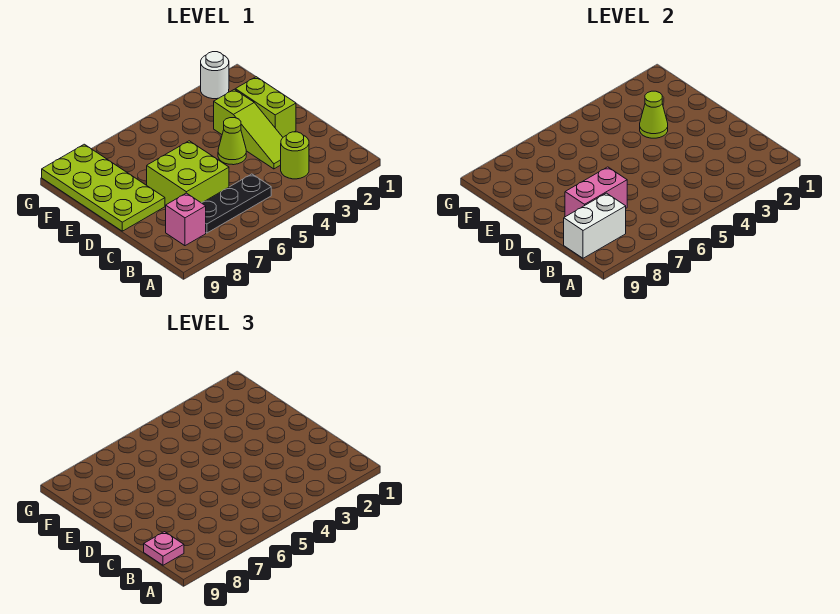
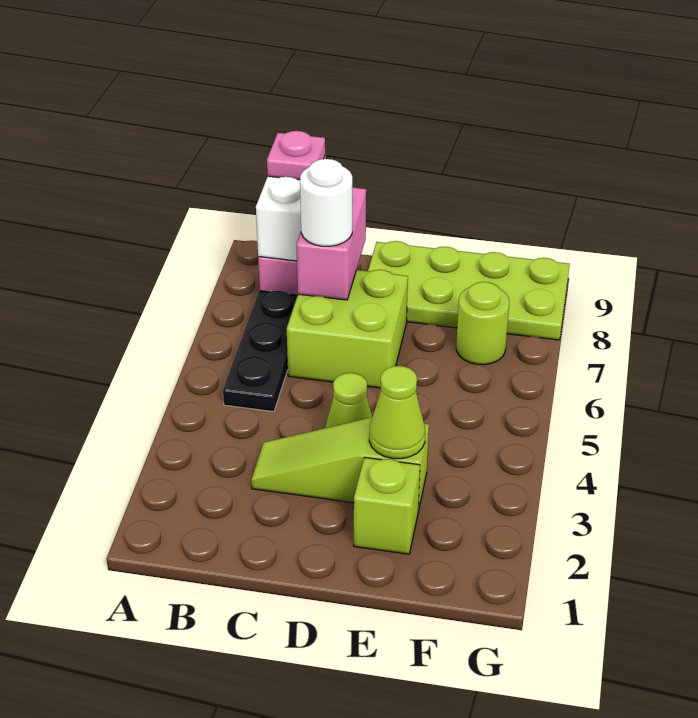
lime round brick B3 level 1 -> lime round brick F7 level 1
lime brick D2:E2 level 1 -> lime brick E2 level 1
white round brick G2 level 1 -> white round brick C7 level 3

